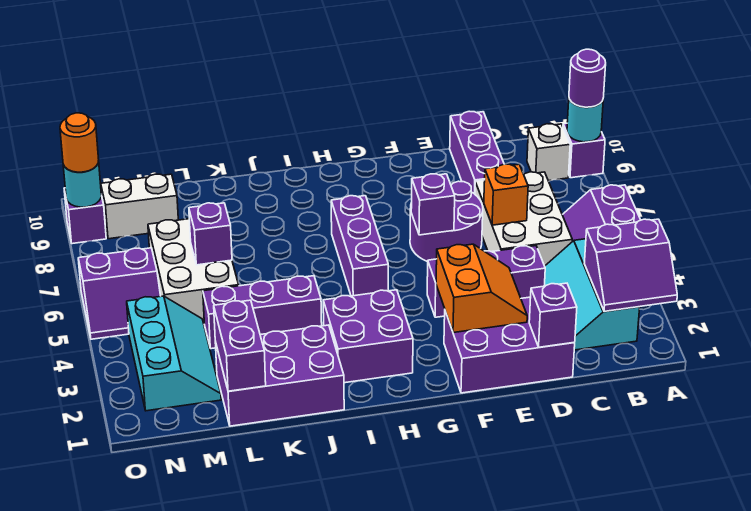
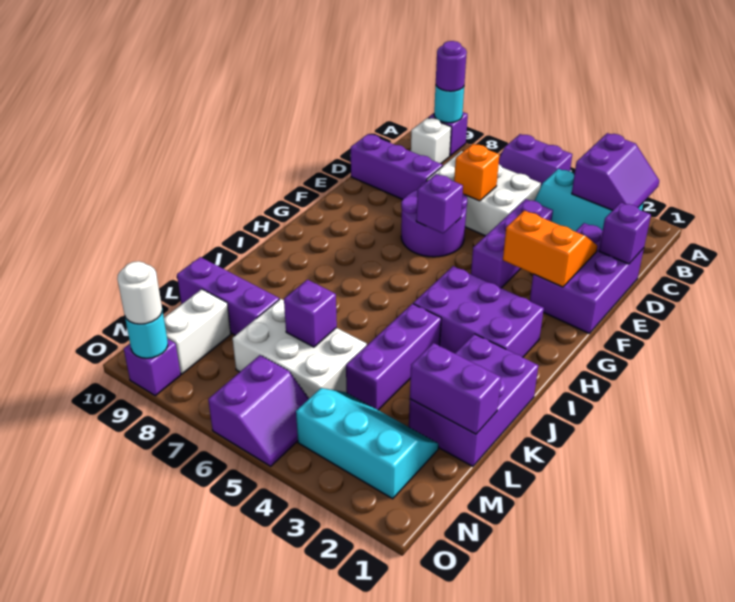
purple brick H2:I3 level 1 -> purple brick H2:I4 level 1
purple brick H5:H7 level 1 -> purple brick L8:L10 level 1
orange round brick O9 level 3 -> white round brick O9 level 3

